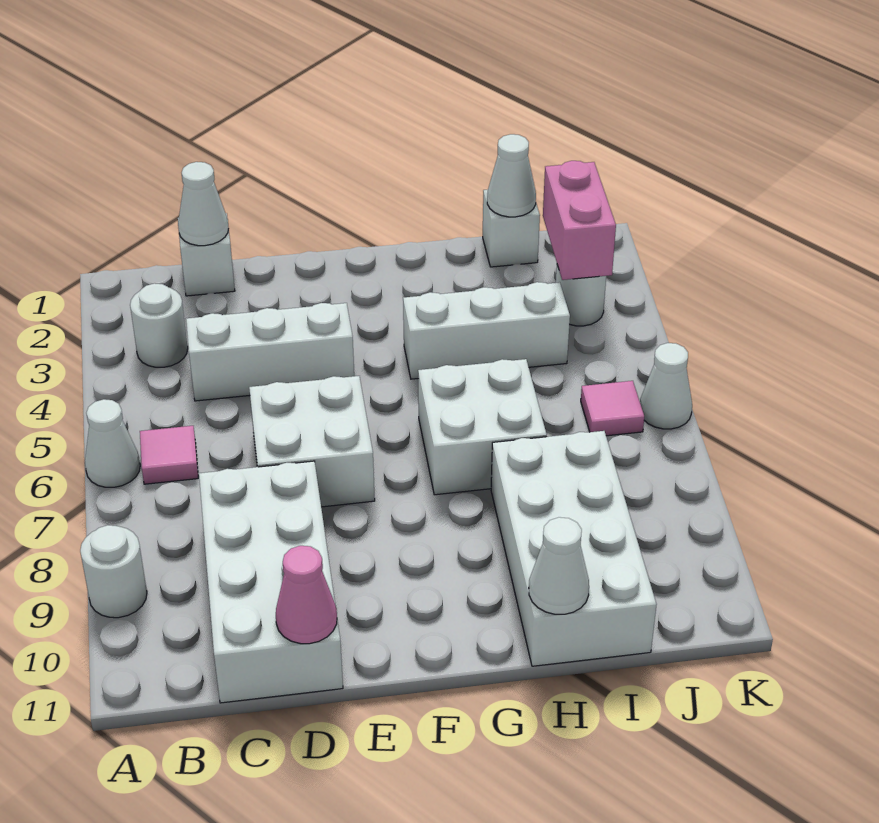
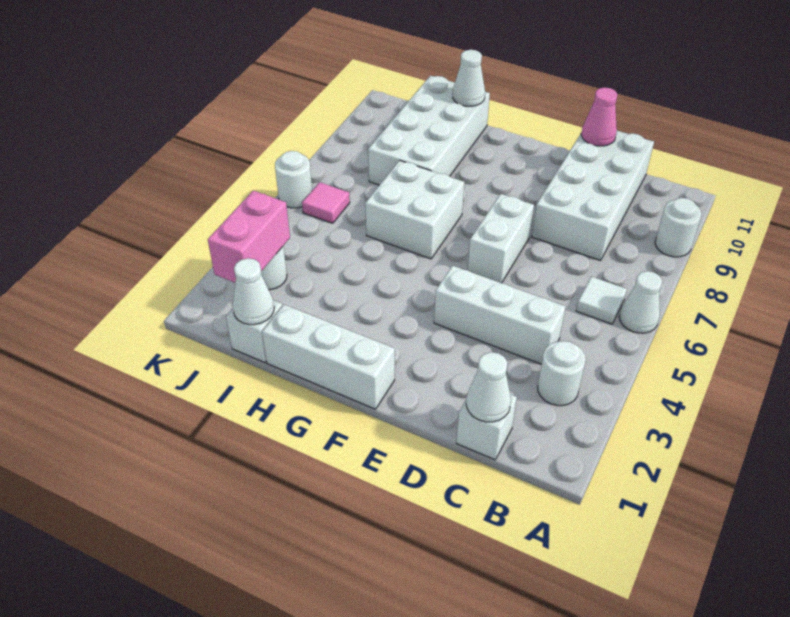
pink tile B6 level 1 -> white tile B6 level 1
white brick D6:E7 level 1 -> white brick E6:E7 level 1
white brick G4:I4 level 1 -> white brick F1:H1 level 1
white cone K6 level 1 -> white round brick K6 level 1

